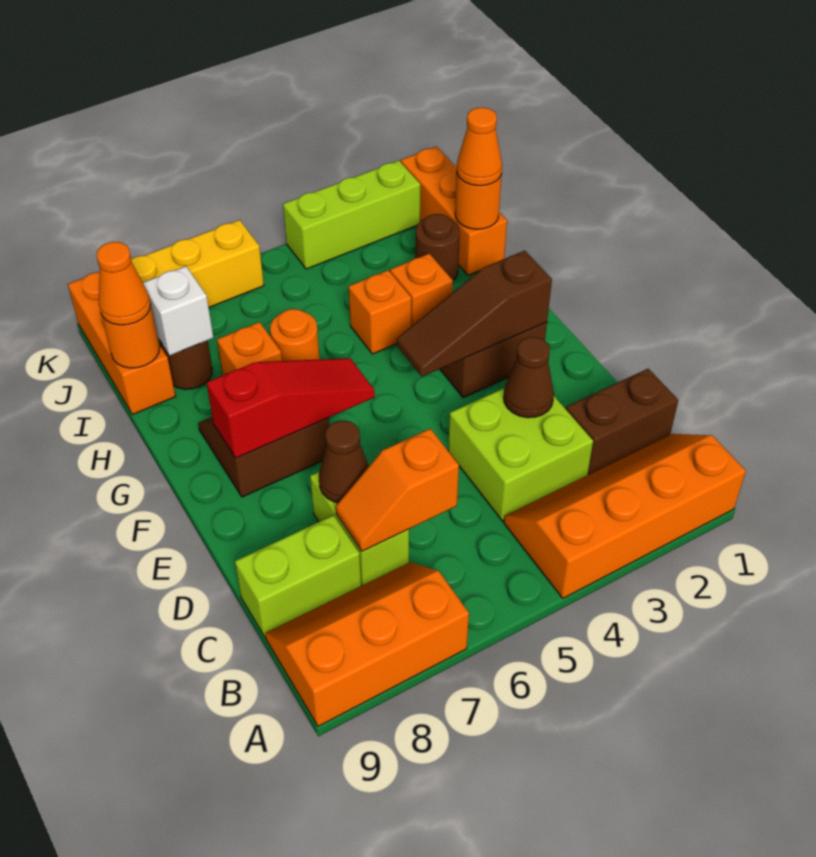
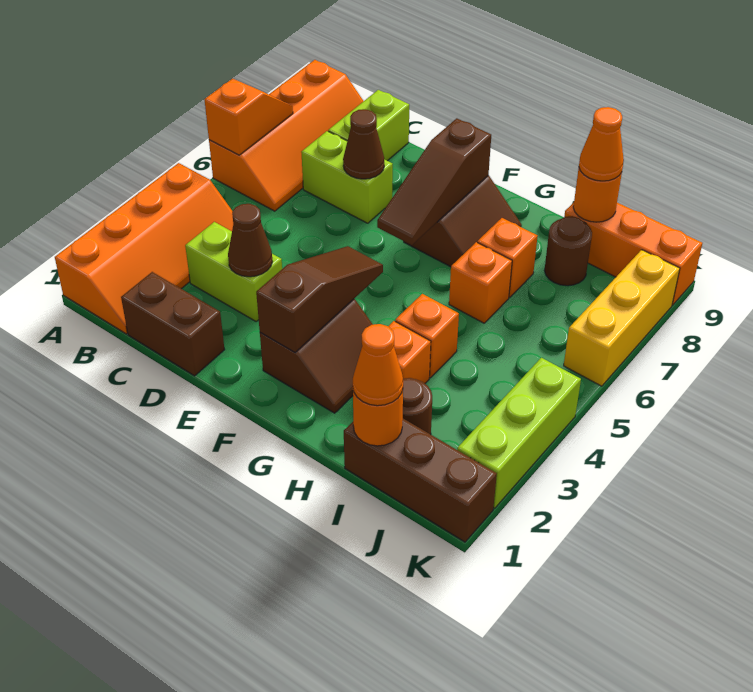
orange slope A7:B9 level 1 top A -> orange slope A6:B9 level 1 top A
brown brick C1:C2 level 1 -> brown brick C1:D1 level 1
lime brick C3:D4 level 1 -> lime brick C3:D3 level 1
orange slope C6:C7 level 2 top 6 -> orange slope A6:A7 level 2 top 6
red slope F6:F8 level 2 top 8 -> brown slope F6:F8 level 2 top 8
orange round brick H6 level 1 -> orange brick H6 level 1
orange brick I1:K1 level 1 -> brown brick I1:K1 level 1
white brick I8 level 2 -> none

